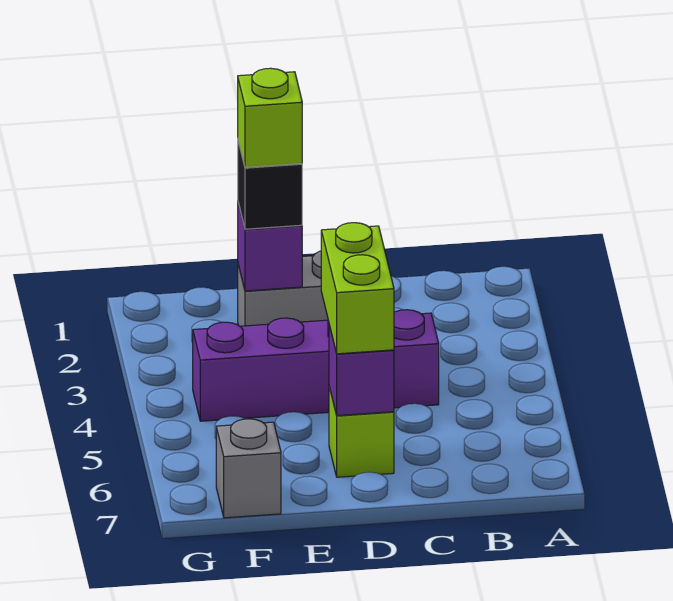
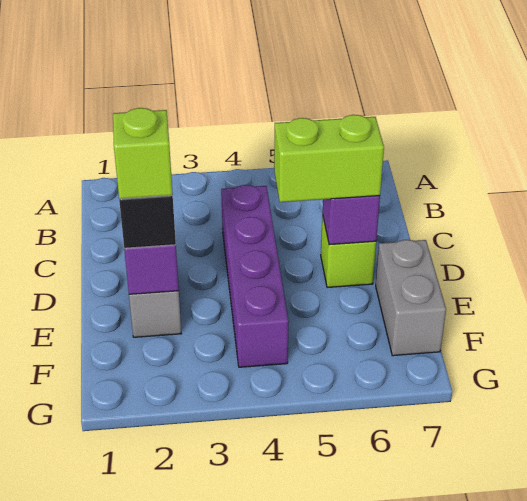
grey brick F7 level 1 -> grey brick E7:F7 level 1

